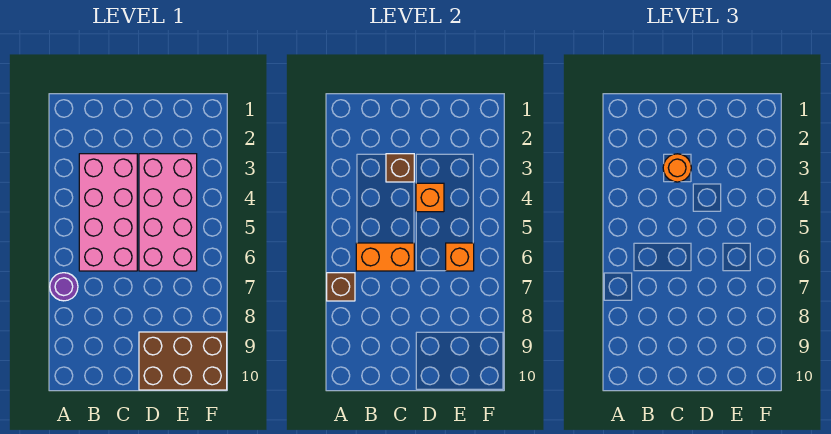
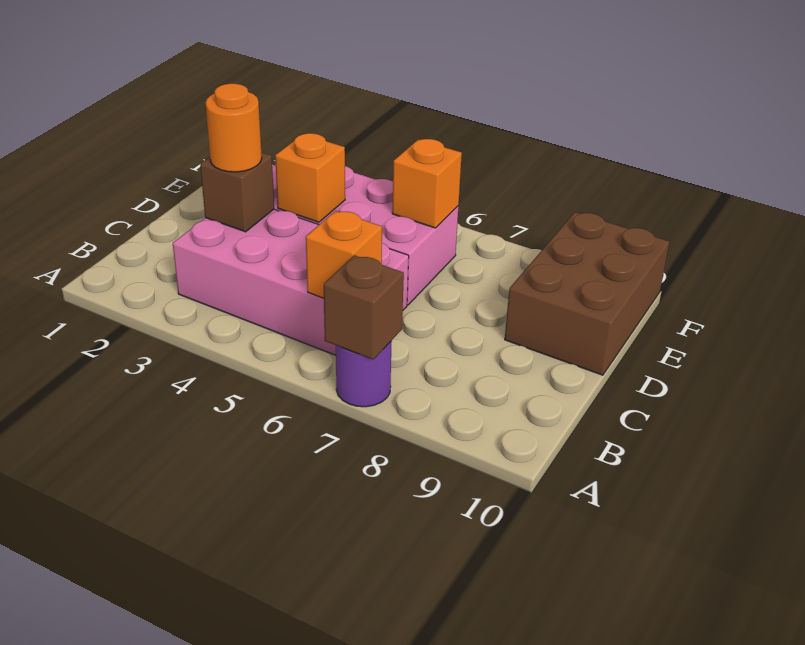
orange brick B6:C6 level 2 -> orange brick B6 level 2

